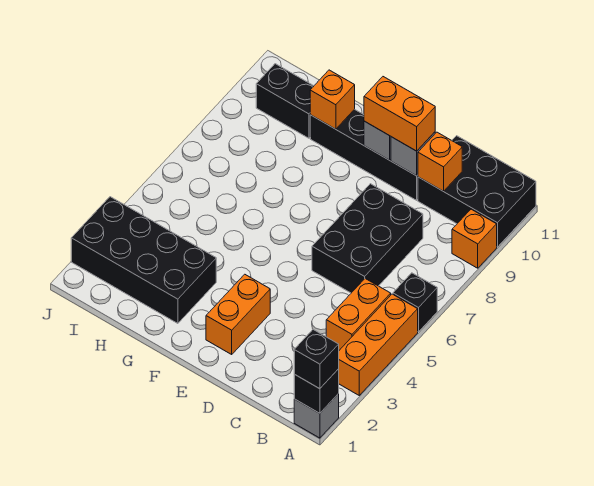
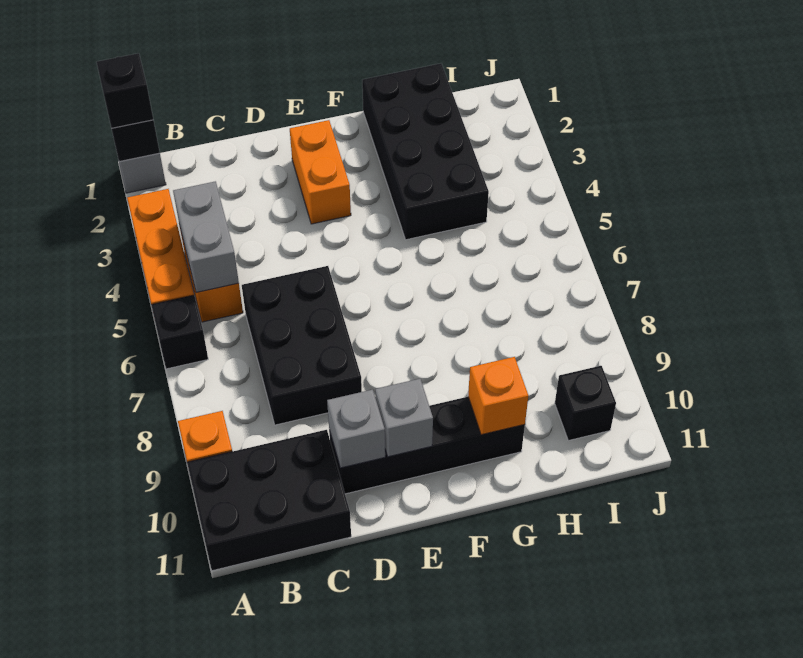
none -> grey brick B4:B5 level 2
orange brick C10 level 2 -> none
orange brick D10:E10 level 3 -> none
black brick G2:J3 level 1 -> black brick G1:H4 level 1
black brick H10:I10 level 1 -> black brick I10 level 1

